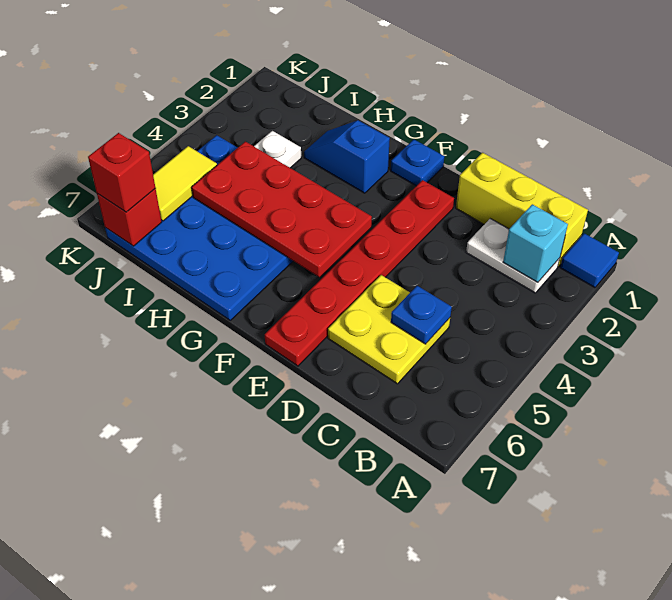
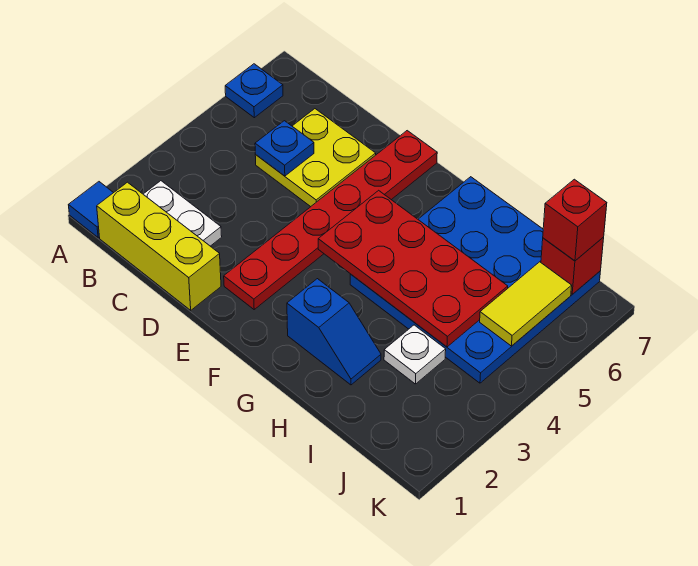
cyan brick B2 level 2 -> none
blue plate F1 level 1 -> blue plate A6 level 1

